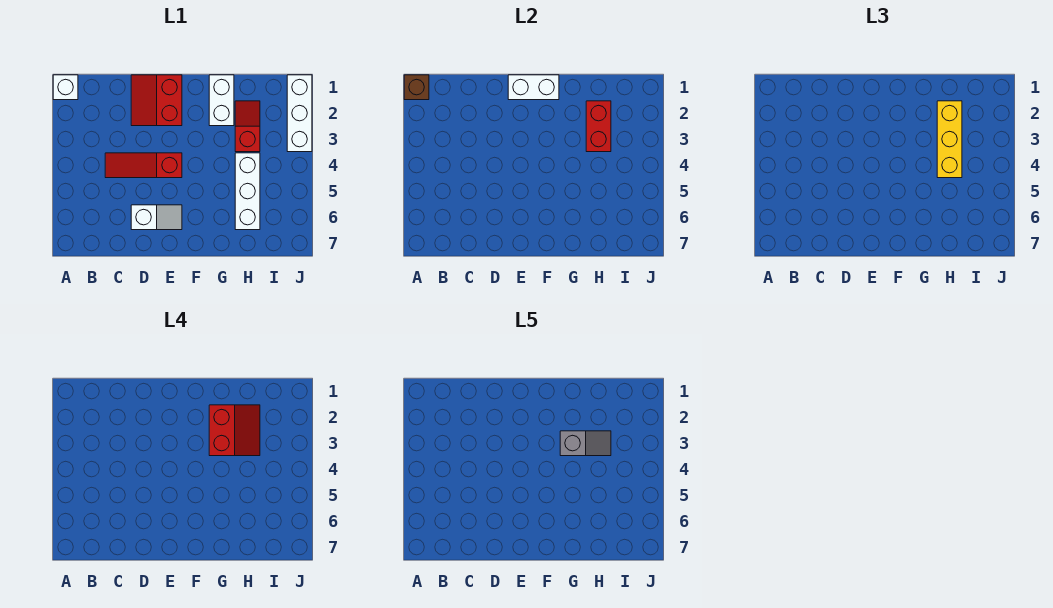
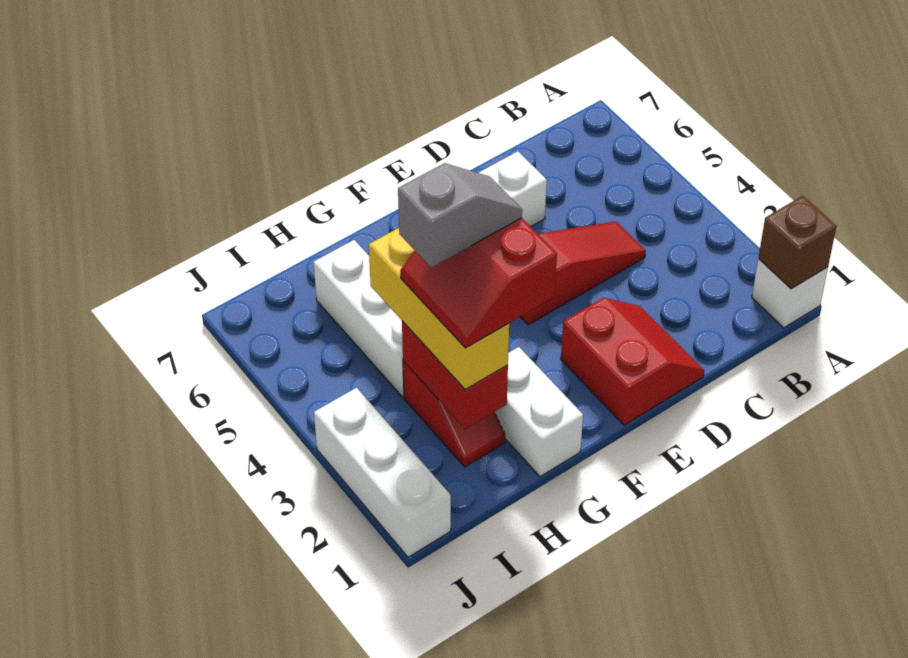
white brick E1:F1 level 2 -> none
grey slope G3:H3 level 5 top G -> grey slope G3:H3 level 5 top H

